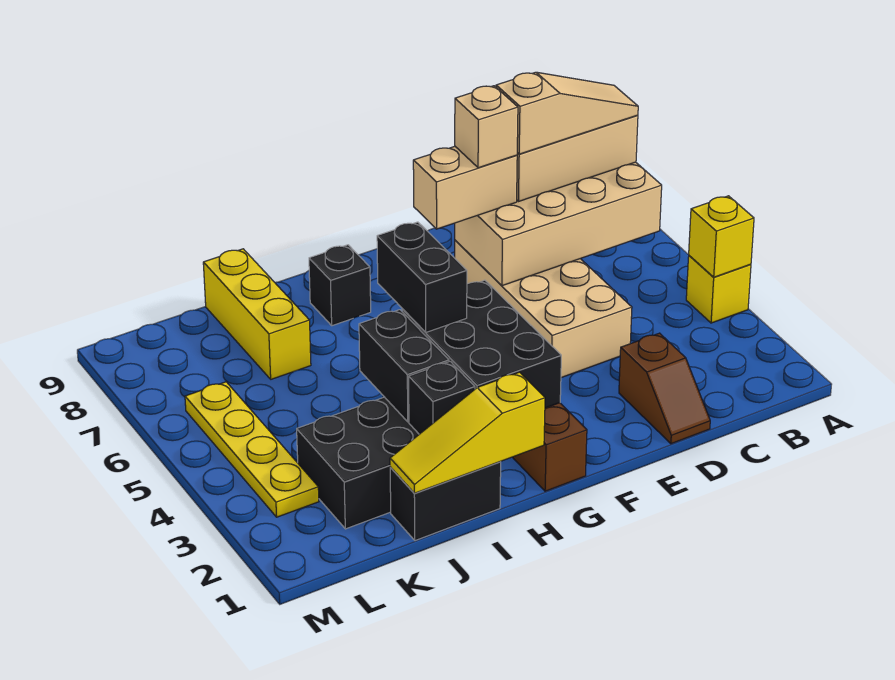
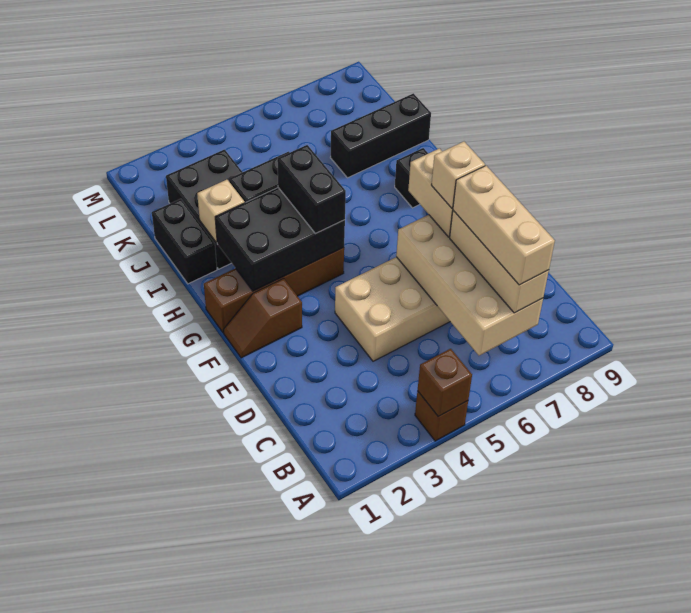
yellow brick A4 level 1 -> brown brick A4 level 1
yellow brick A4 level 2 -> brown brick A4 level 2
tan slope B7:D7 level 4 top D -> tan brick B7:D7 level 4
brown slope D1:D2 level 1 top 2 -> brown slope F1:F2 level 1 top 2
yellow slope H1:J1 level 2 top H -> none
black brick H4:H5 level 3 -> black brick G4:H4 level 3
black brick I2 level 2 -> tan brick I2 level 2
yellow brick J7:J9 level 1 -> black brick J7:J9 level 1
yellow plate L3:L6 level 1 -> none

